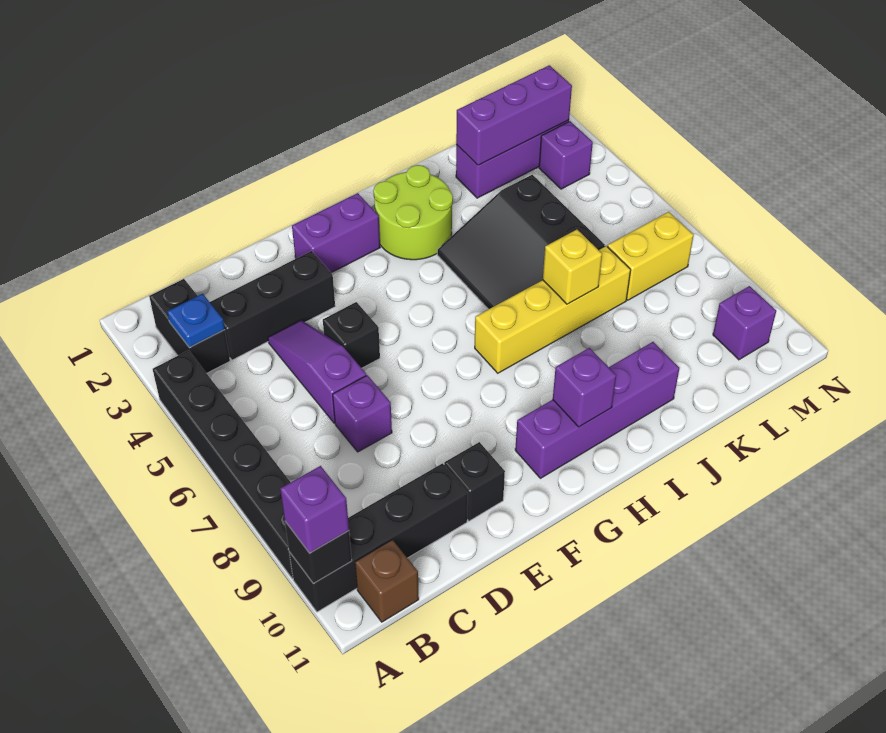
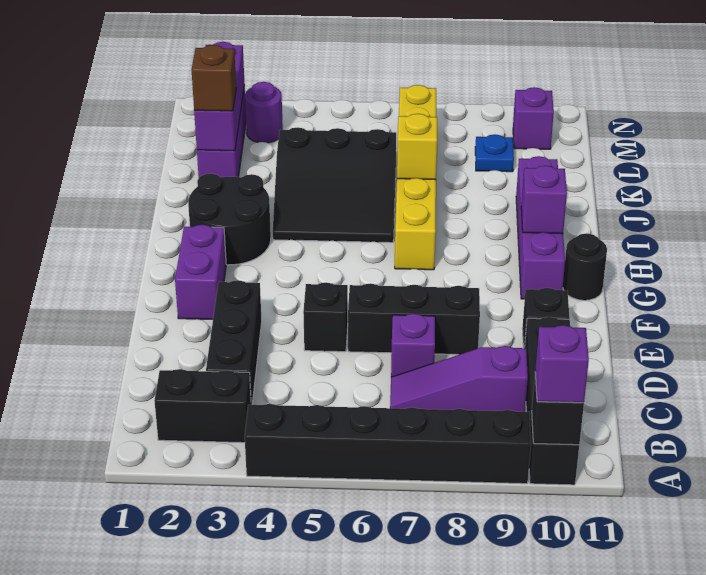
blue plate B3 level 2 -> blue plate L9 level 1
brown brick B11 level 1 -> brown brick K2 level 3
purple slope D4:D6 level 1 top 6 -> purple slope C7:C9 level 1 top 9
none -> black brick E6:E8 level 1
none -> black round brick G11 level 1
lime round brick H2:I3 level 1 -> black round brick H2:I3 level 1
purple brick M3 level 1 -> purple round brick M3 level 1

